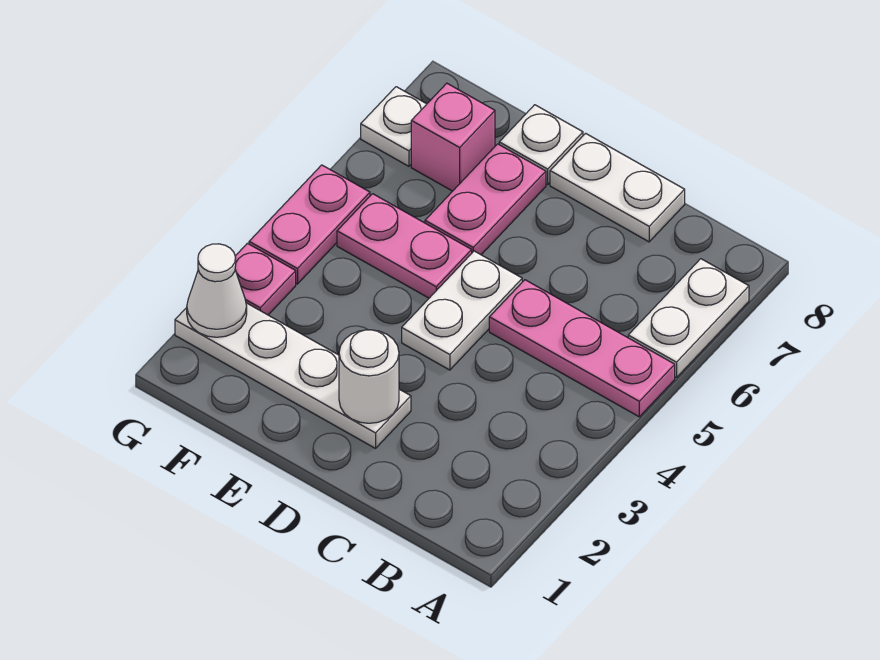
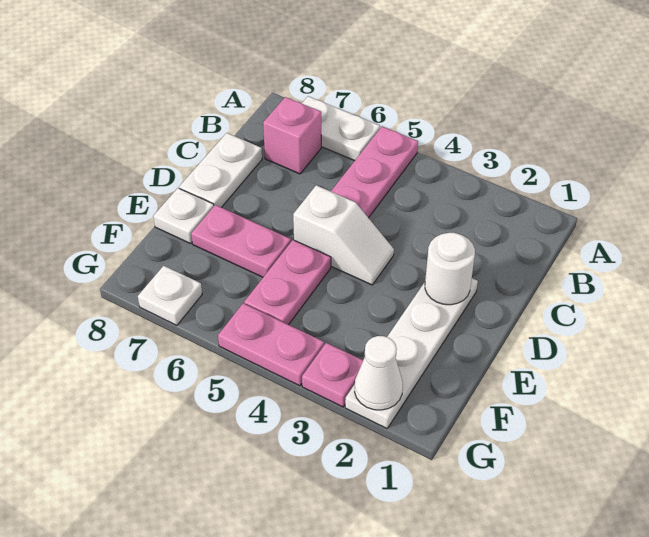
white plate D4:D5 level 1 -> white slope D4:D5 level 1 top 5
pink brick F7 level 1 -> pink brick B7 level 1

